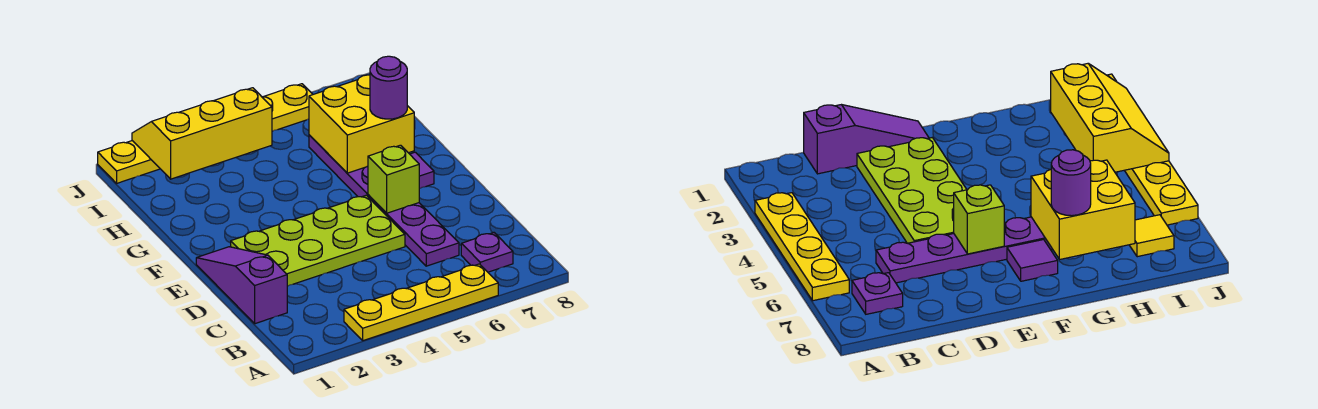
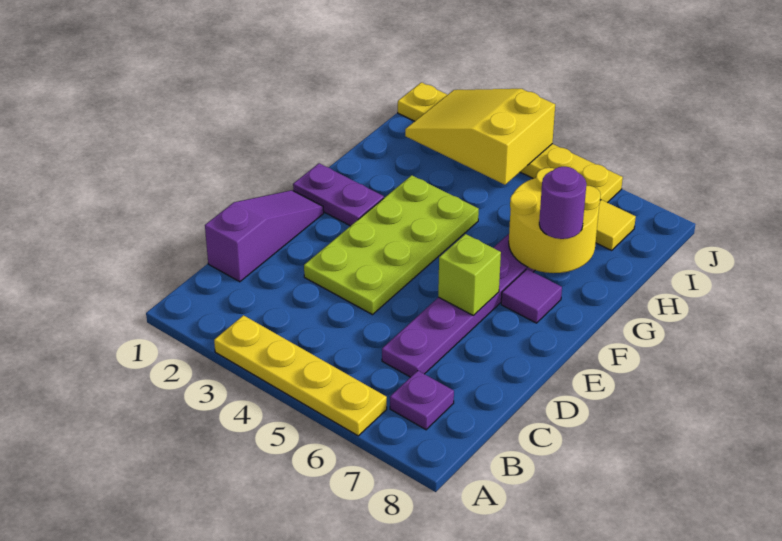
lime plate D2:E5 level 1 -> lime plate D3:G4 level 1
none -> purple plate F1:F2 level 1
yellow brick G6:H7 level 2 -> yellow round brick G6:H7 level 2
yellow slope I2:J4 level 2 top I -> yellow slope I2:J4 level 2 top 4

